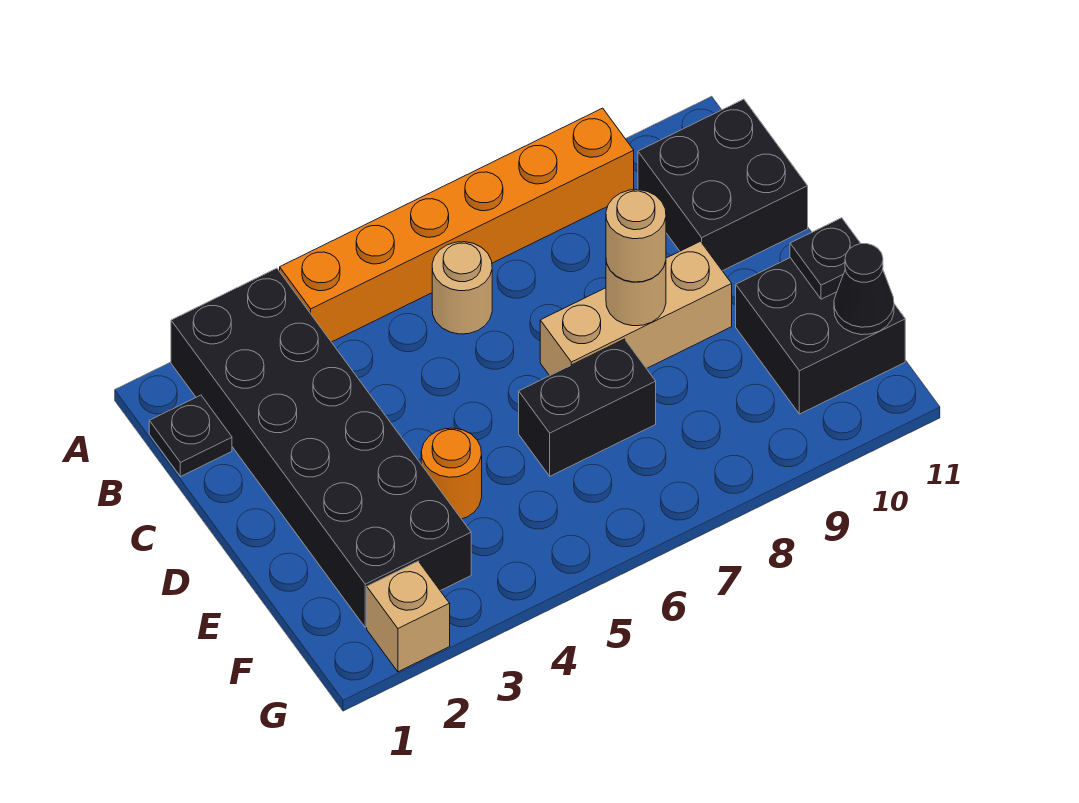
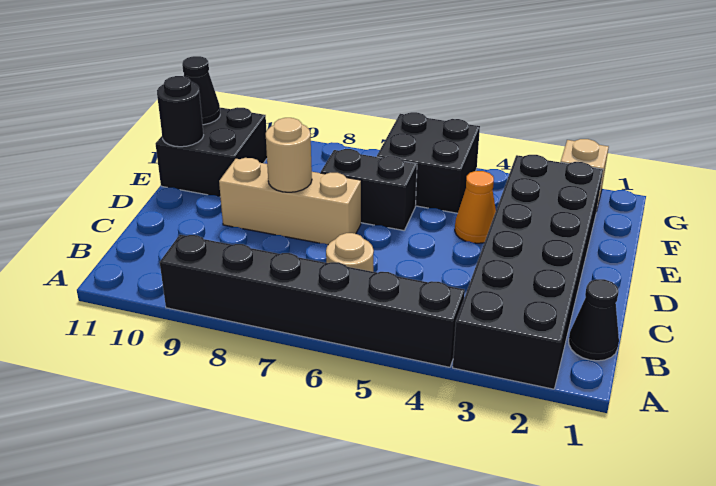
orange brick A4:A9 level 1 -> black brick A4:A9 level 1
black plate B1 level 1 -> black cone B1 level 1
black brick B10:C11 level 1 -> black brick F5:G6 level 1
tan round brick D8 level 3 -> none
orange round brick E4 level 1 -> orange cone E4 level 1
black plate E11 level 2 -> black round brick E11 level 2

